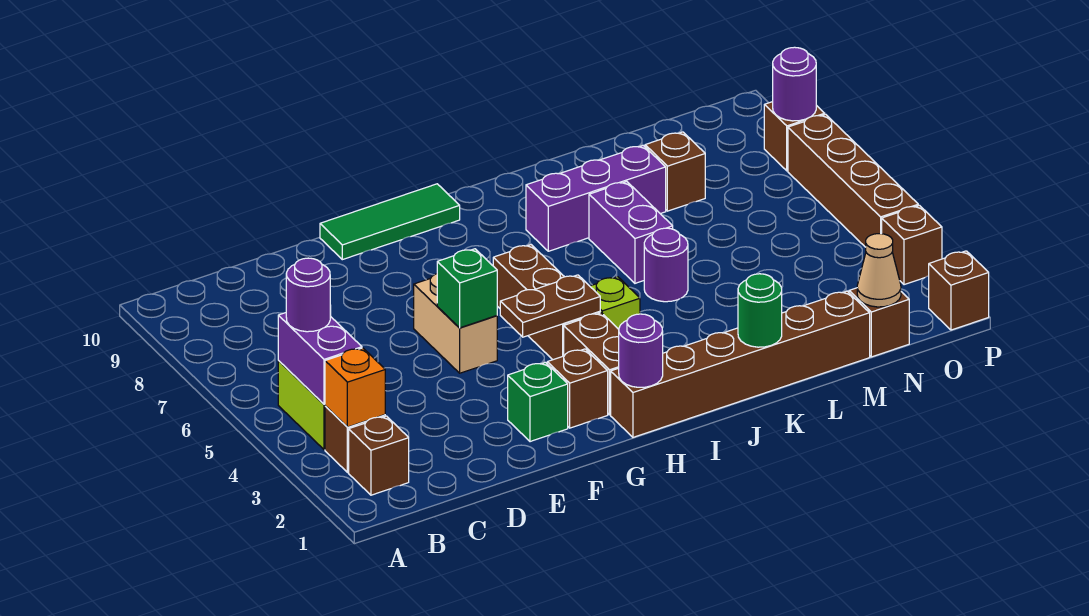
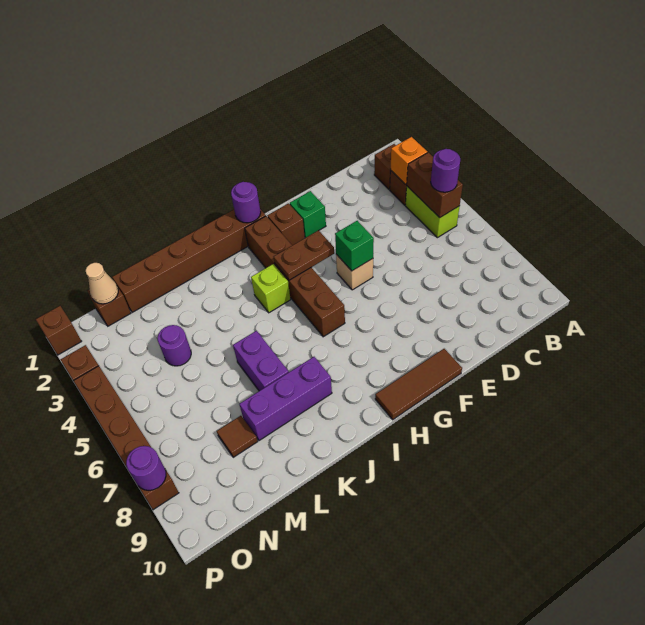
purple brick B4:B5 level 2 -> brown brick B4:B5 level 2
tan brick F5:F6 level 1 -> tan brick F5 level 1
green tile F10:H10 level 1 -> brown tile F10:H10 level 1
green round brick K1 level 2 -> none
purple round brick K5 level 1 -> purple round brick M4 level 1
brown brick M8 level 1 -> brown tile M8 level 1

